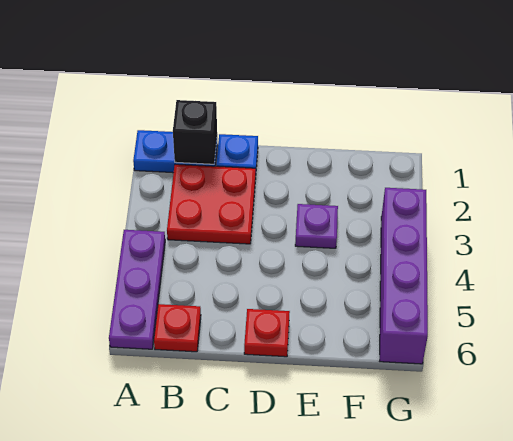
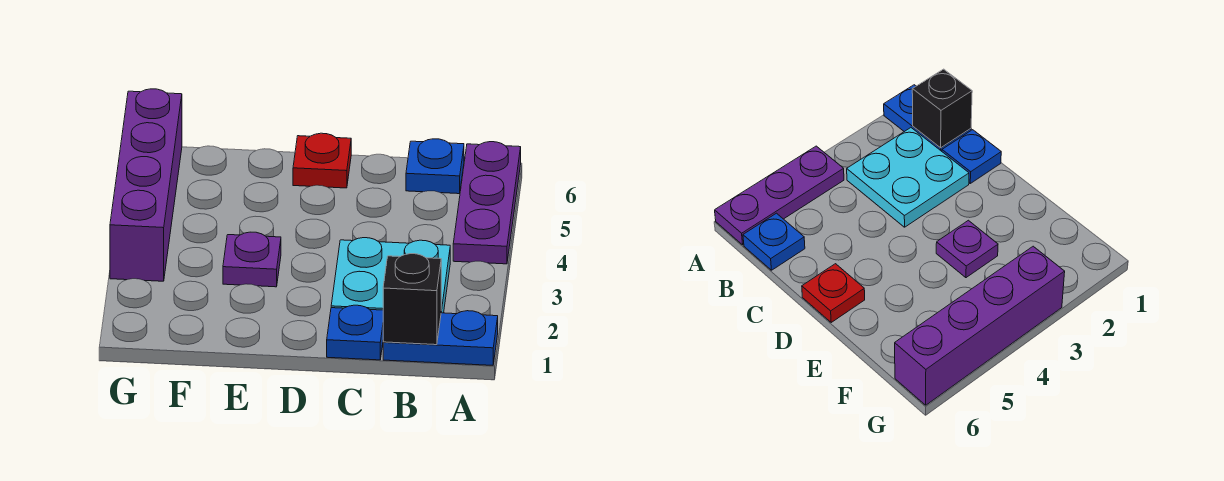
red plate B2:C3 level 1 -> cyan plate B2:C3 level 1
red plate B6 level 1 -> blue plate B6 level 1

